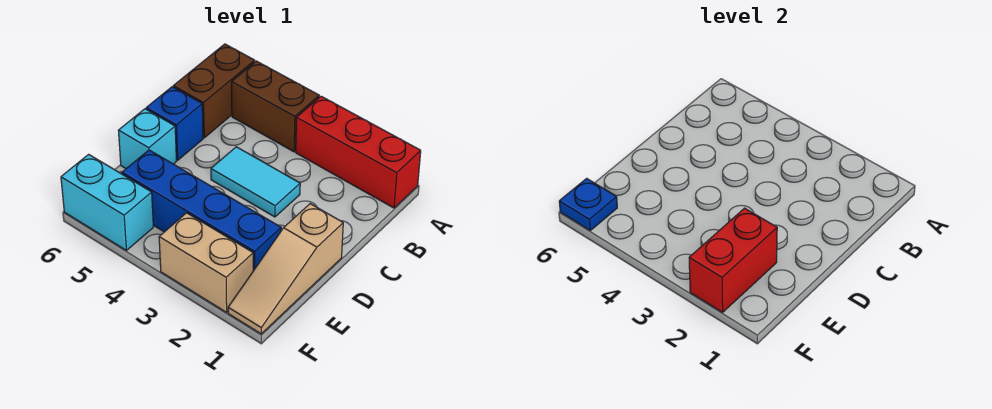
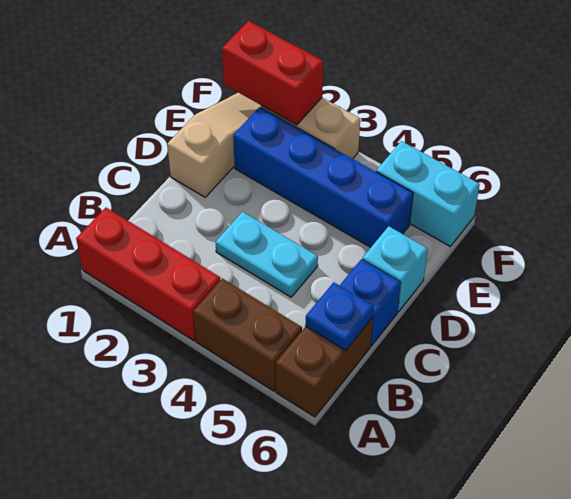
cyan tile C3:C4 level 1 -> cyan plate C3:C4 level 1
red brick E2:F2 level 2 -> red brick F1:F2 level 2
blue plate F6 level 2 -> blue plate B6 level 2

